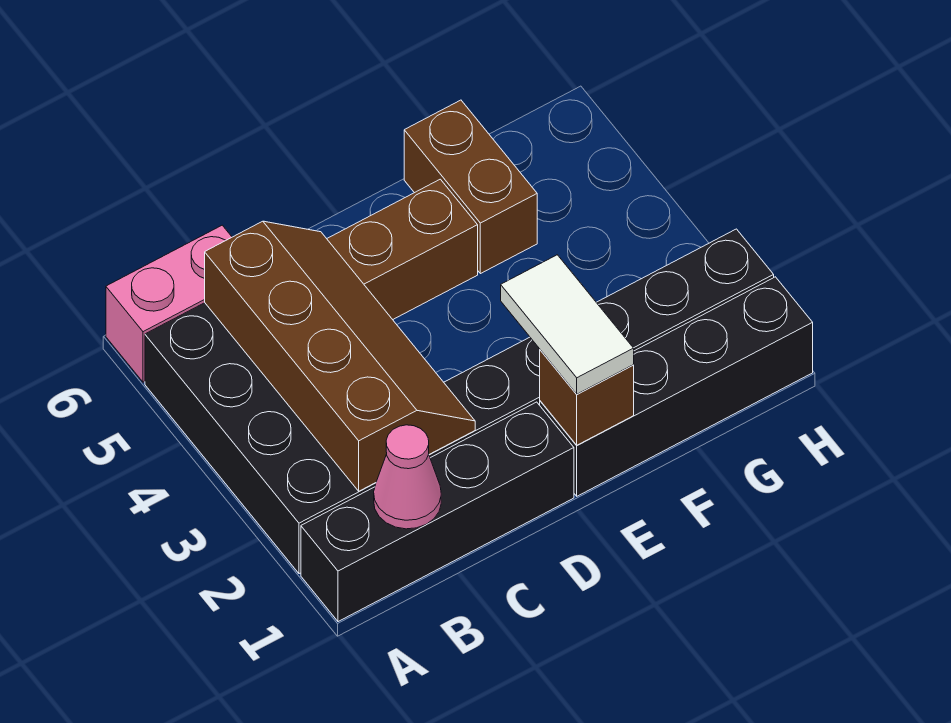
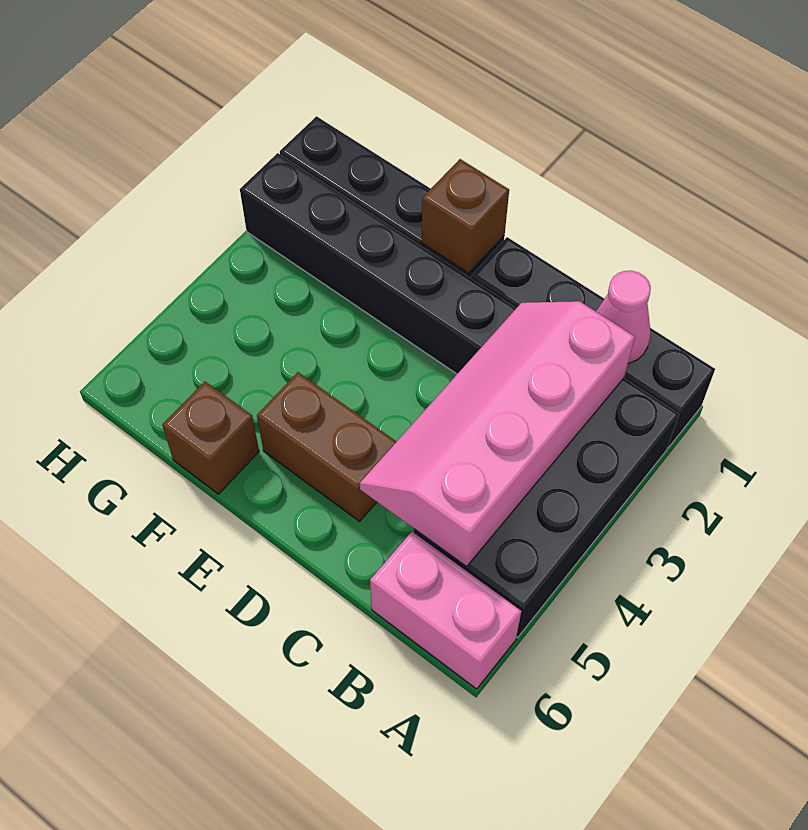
brown slope B2:C5 level 2 top B -> pink slope B2:C5 level 2 top B
white tile E1:E2 level 3 -> none
brown brick F5:F6 level 1 -> brown brick F6 level 1

